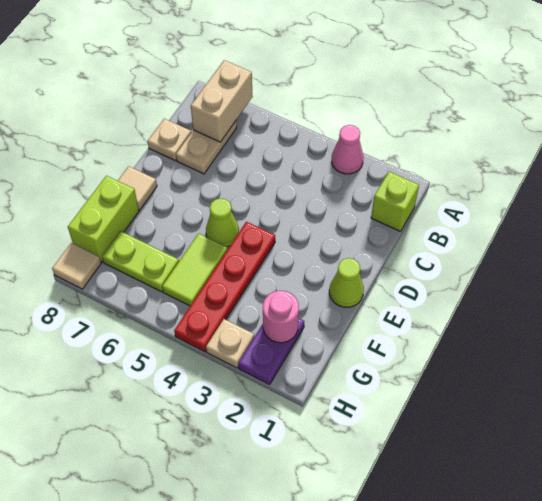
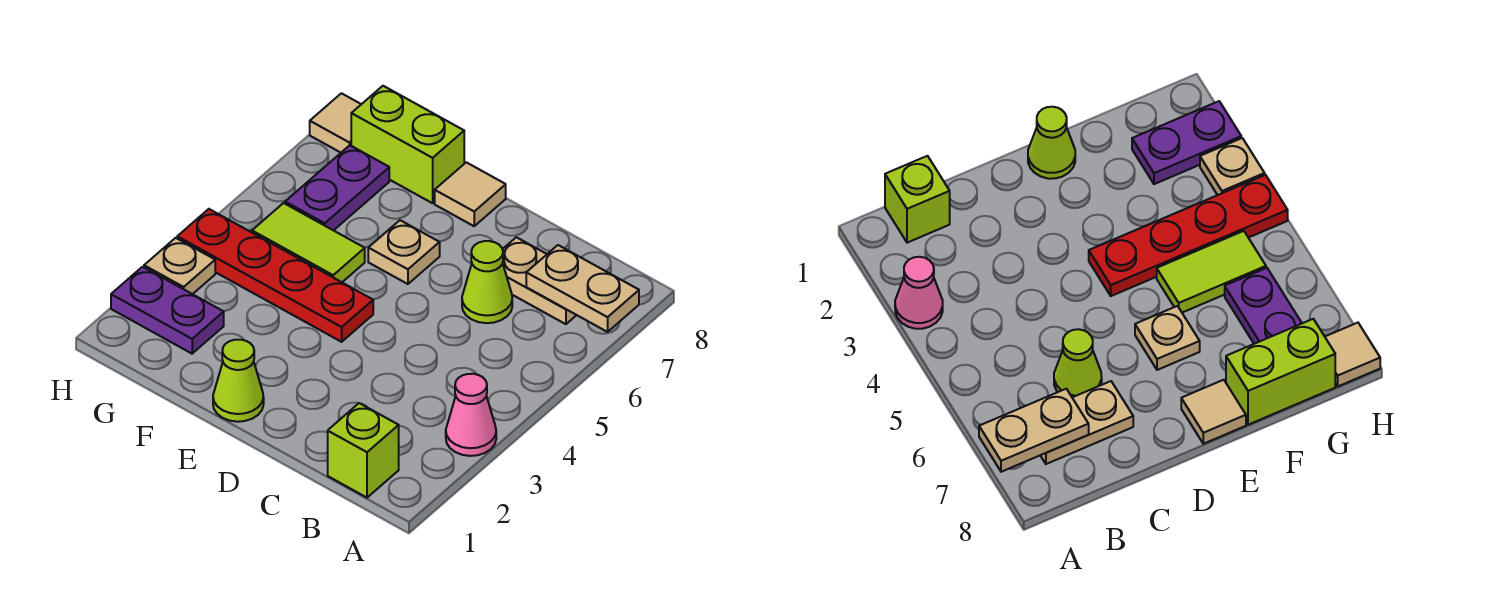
tan brick A7:B7 level 2 -> tan plate A7:B7 level 2
tan plate C8 level 1 -> tan plate E6 level 1
lime cone E5 level 1 -> lime cone C6 level 1
pink round brick G2 level 2 -> none
lime plate G6:G7 level 1 -> purple plate G6:G7 level 1

